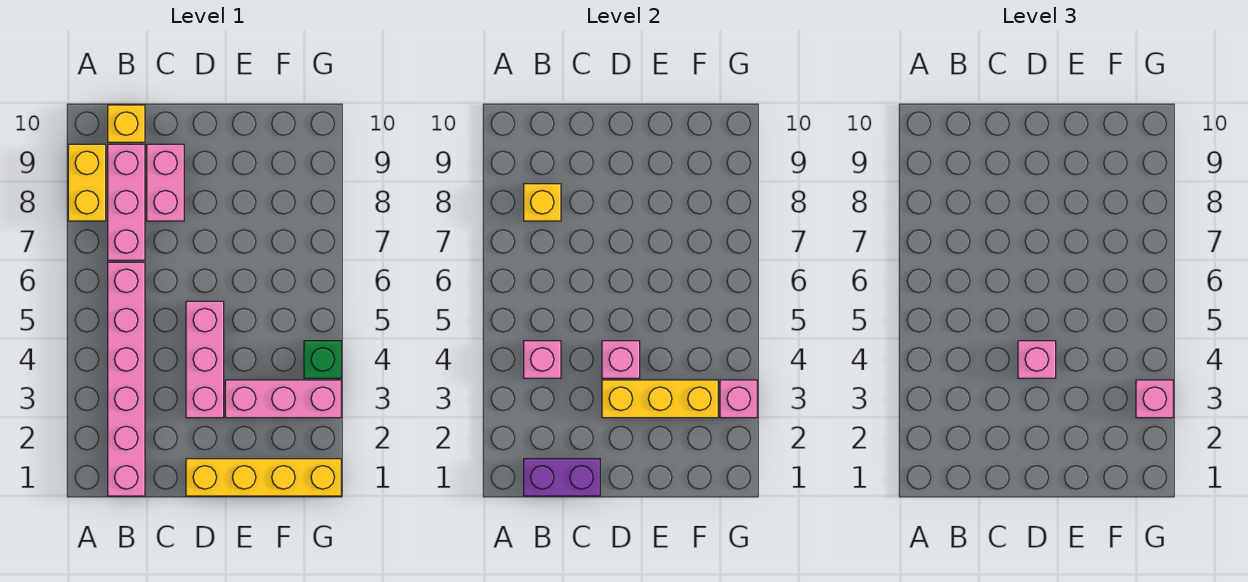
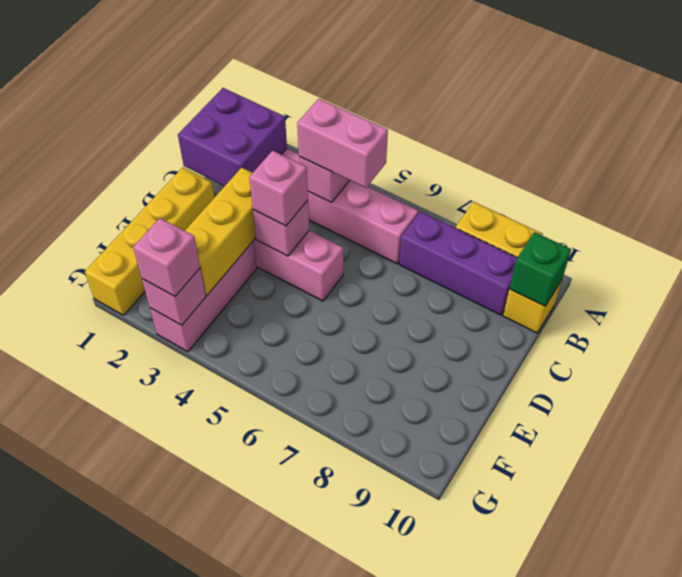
purple brick B1:C1 level 2 -> purple brick B1:C2 level 2
pink brick B7:B9 level 1 -> purple brick B7:B9 level 1
yellow brick B8 level 2 -> none
pink brick C8:C9 level 1 -> pink brick B4:B5 level 3
green brick G4 level 1 -> green brick B10 level 2

